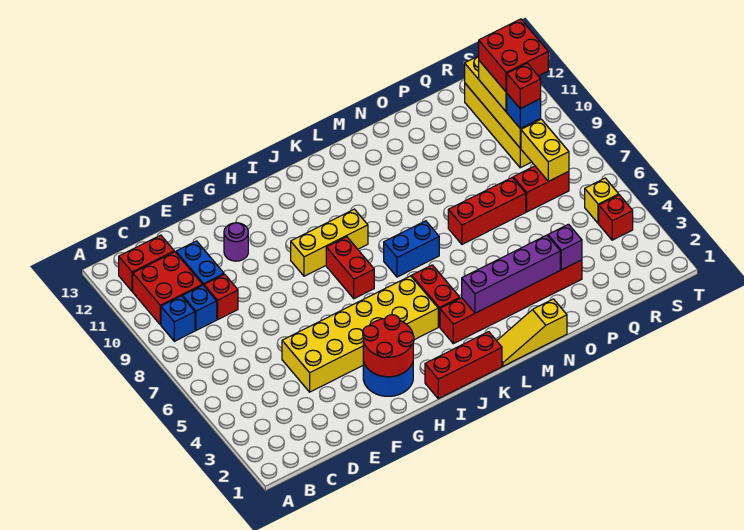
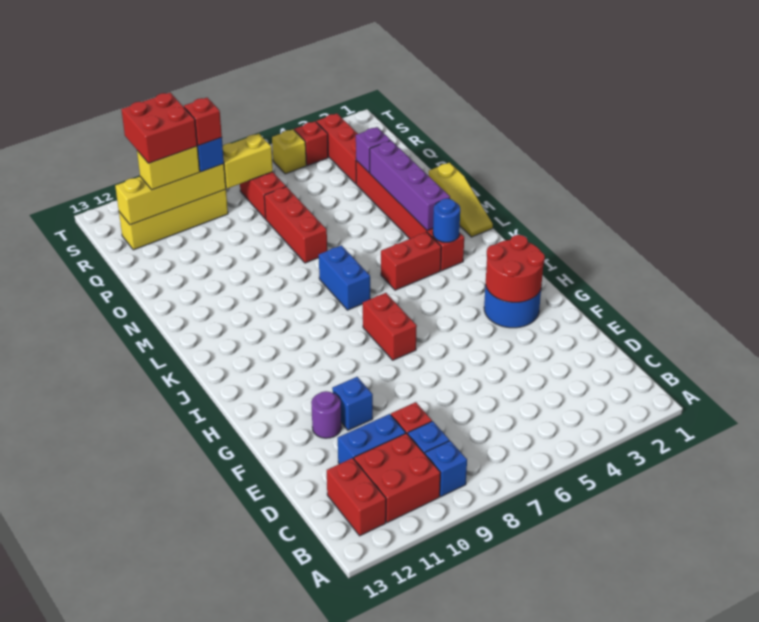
yellow brick E4:J5 level 1 -> none
none -> blue brick F10 level 1
yellow brick H9:J9 level 1 -> none
red brick I1:K1 level 1 -> red brick Q3:S3 level 1
red brick I7:I8 level 1 -> red brick H7:I7 level 1
none -> blue round brick K3 level 2

